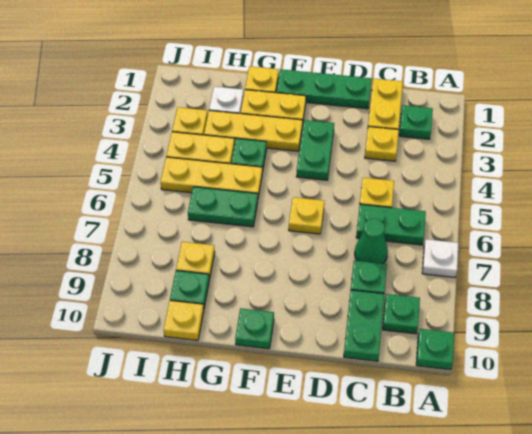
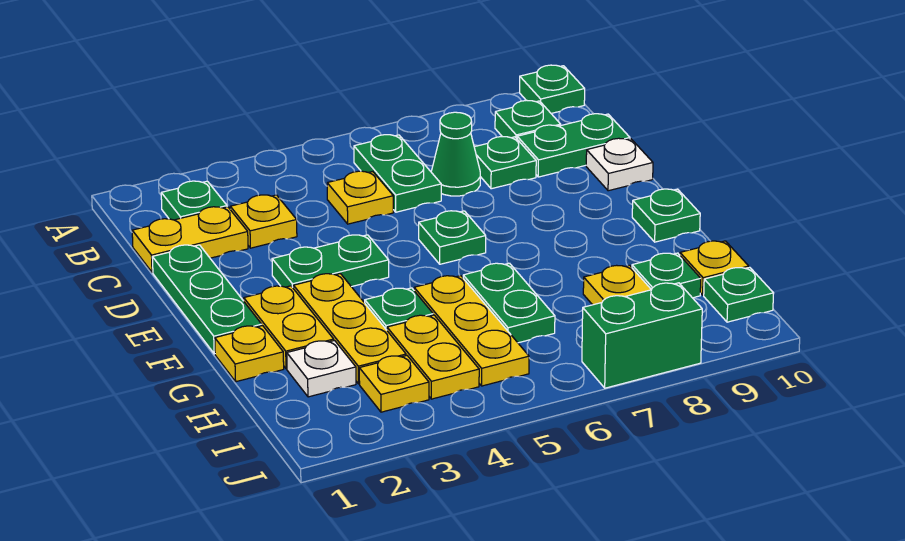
white plate A7 level 1 -> white plate D10 level 1
yellow plate E6 level 1 -> green plate E6 level 1
none -> green plate I10 level 1
none -> green brick J7:J8 level 1

